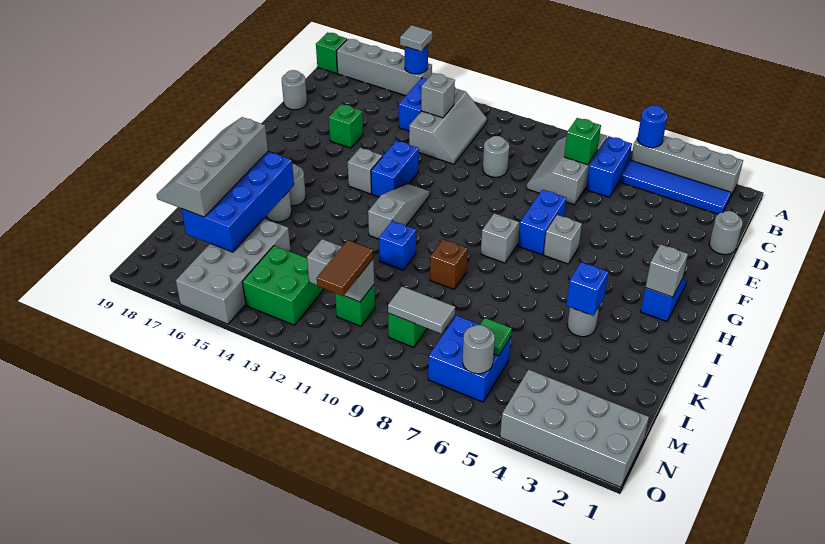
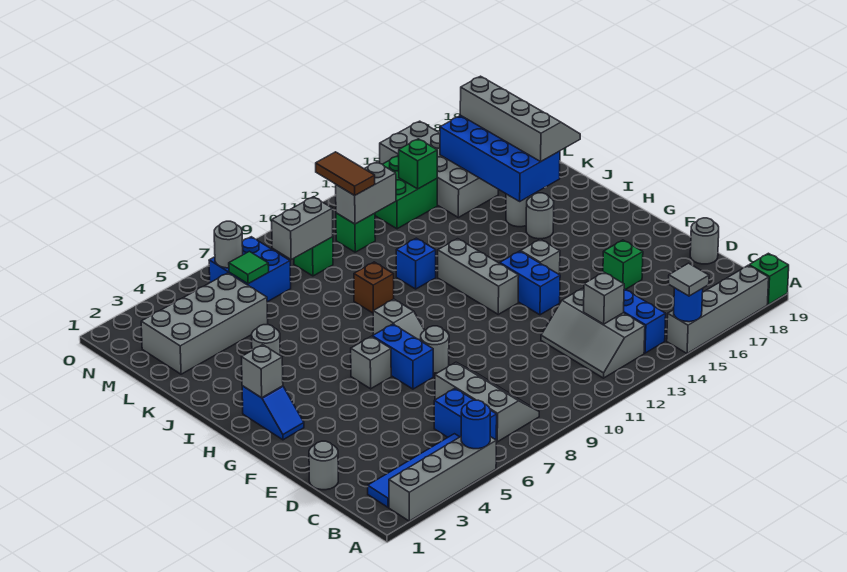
green brick C7 level 2 -> green brick M14 level 2
grey round brick D10 level 1 -> grey round brick F8 level 1
grey slope G12:I12 level 1 top I -> grey brick G12:I12 level 1
blue brick J4 level 2 -> none
grey tile M8:M9 level 2 -> grey brick M8:M9 level 2
grey brick N1:O4 level 1 -> grey brick L2:M5 level 1

